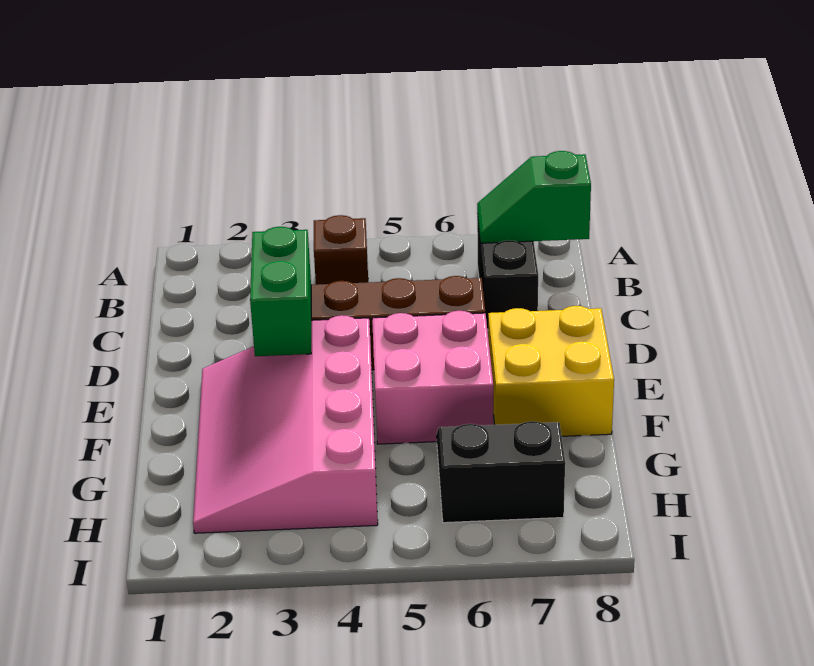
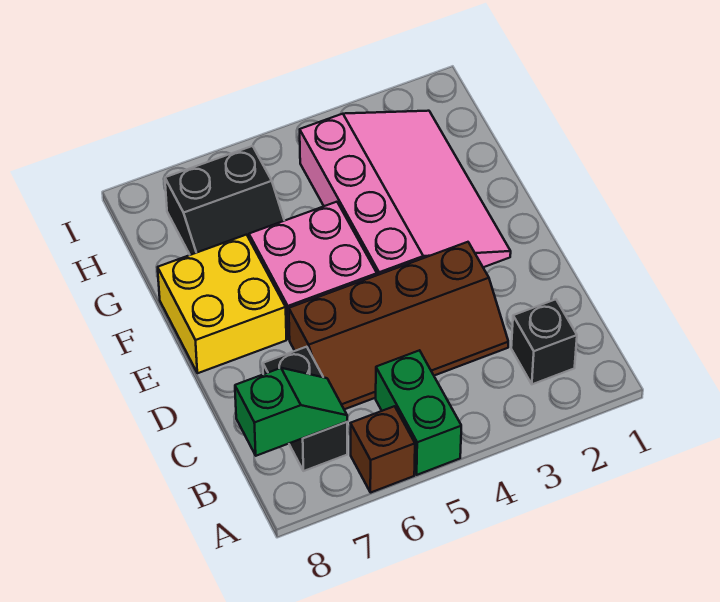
none -> black brick B2 level 1
brown brick B4 level 1 -> brown brick A6 level 1
green brick D3:E3 level 2 -> green brick A5:B5 level 1

